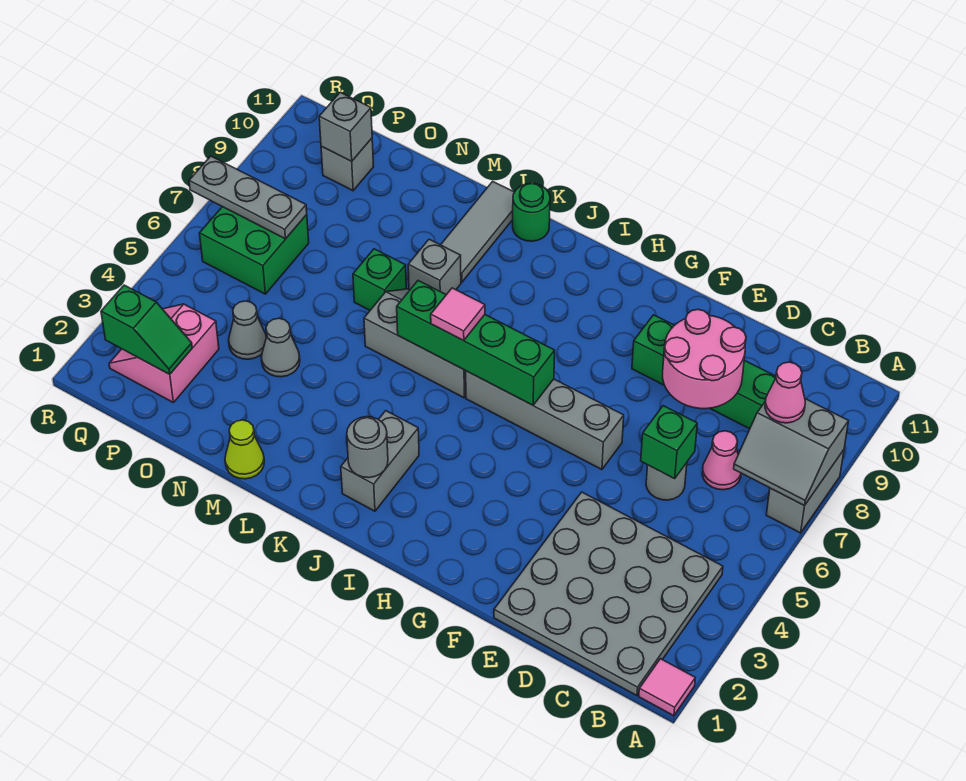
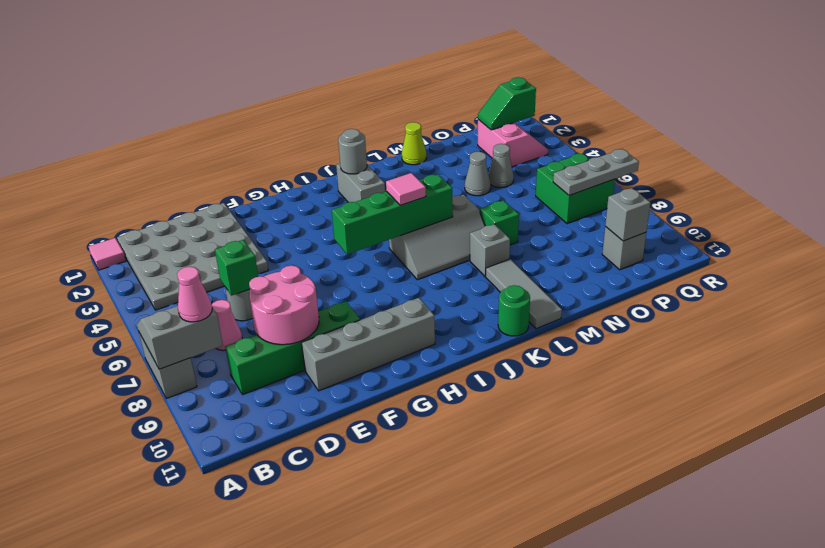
grey brick F6:I6 level 1 -> grey brick E10:H10 level 1

